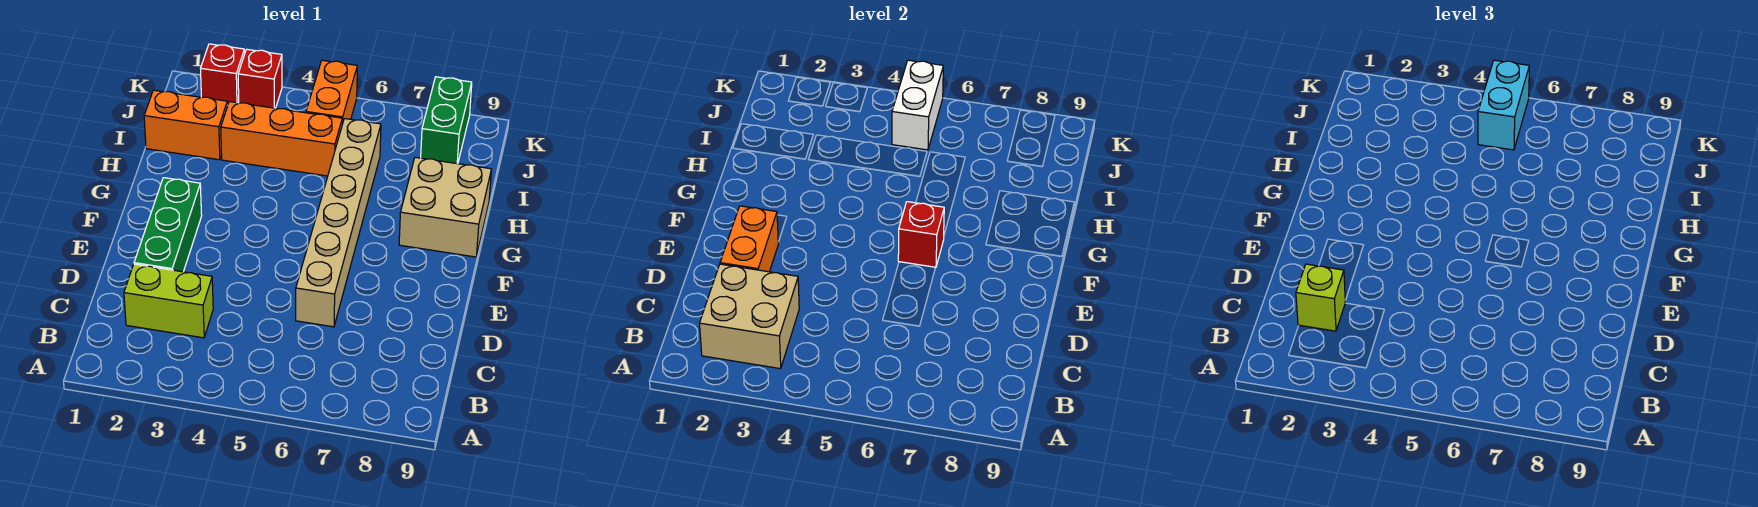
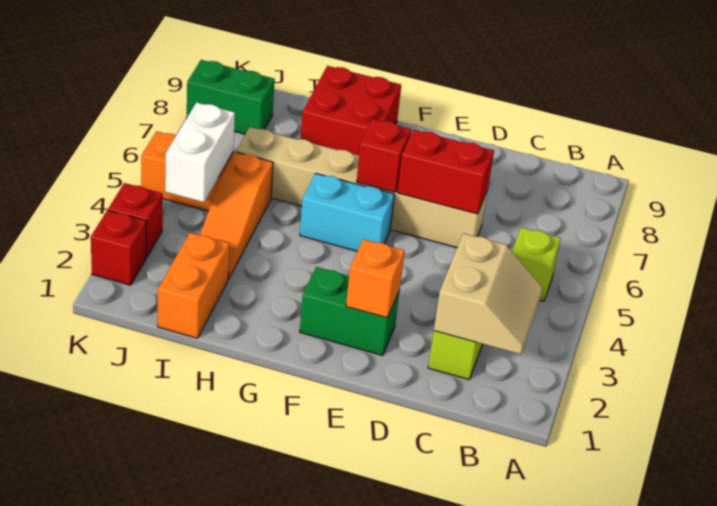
tan brick B2:C3 level 2 -> tan slope B2:C3 level 2 top C
lime brick C2 level 3 -> lime brick B5 level 1
green brick D2:F2 level 1 -> green brick E2:F2 level 1
orange brick D2:E2 level 2 -> orange brick E2 level 2
none -> red brick D6:E6 level 2
tan brick G8:H9 level 1 -> red brick G8:H9 level 1
orange brick I3:I5 level 1 -> orange slope I3:I5 level 1 top 5
white brick J5:K5 level 2 -> white brick J4:J5 level 2
cyan brick J5:K5 level 3 -> cyan brick F5:G5 level 1

